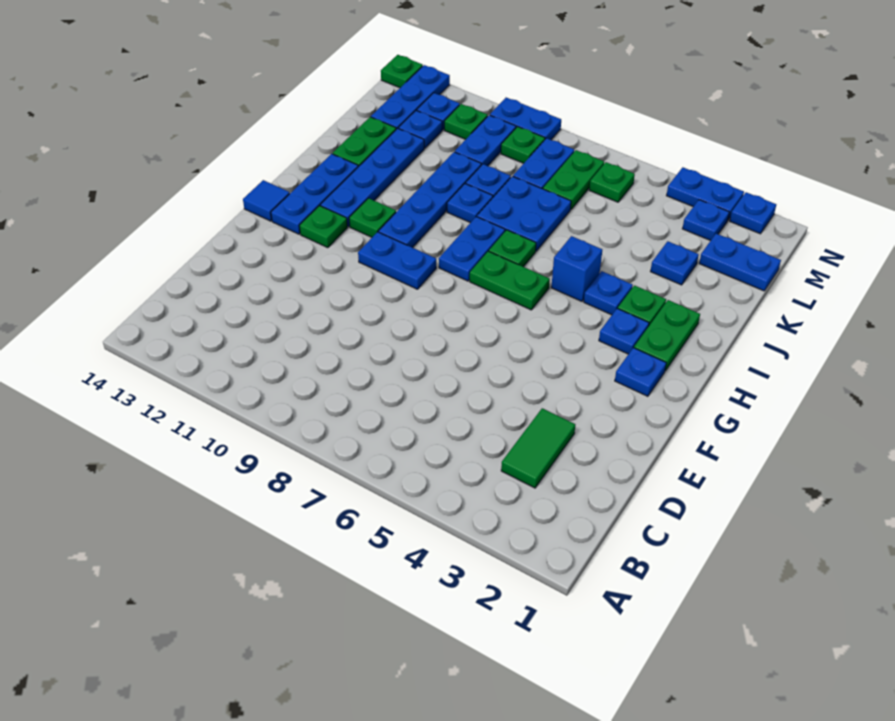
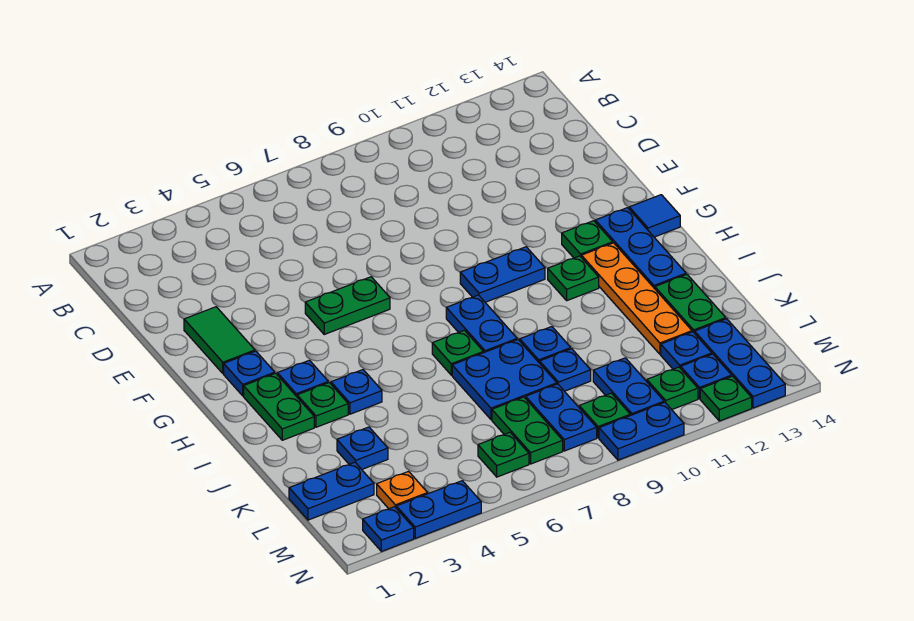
green tile C3:D3 level 1 -> green tile E2:F2 level 1
green plate H6:H7 level 1 -> green plate F5:F6 level 1
blue plate H10:K10 level 1 -> none
blue plate H12:K12 level 1 -> orange plate H12:K12 level 1
blue brick I5 level 1 -> none
blue plate M3 level 1 -> orange plate M3 level 1
green plate N14 level 1 -> green plate N12 level 1

